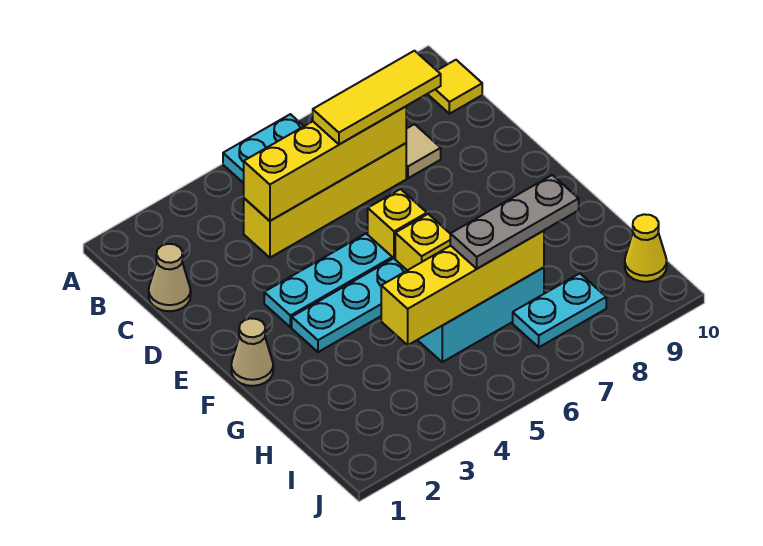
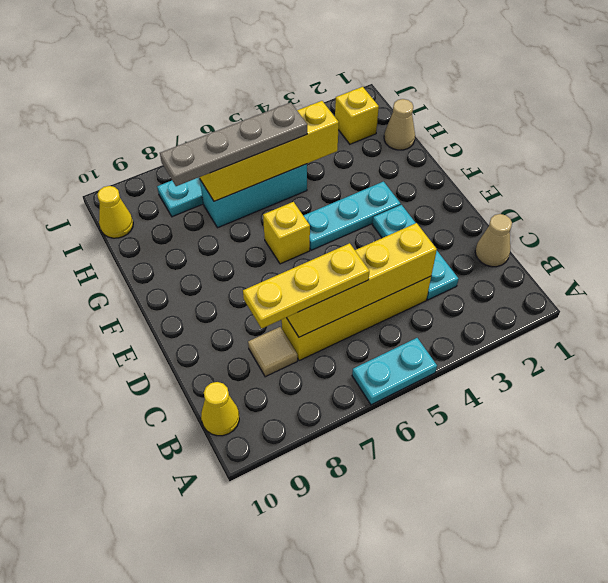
yellow tile B10 level 1 -> yellow cone B10 level 1
yellow tile C6:C8 level 3 -> yellow plate C6:C8 level 3
cyan plate E3:E5 level 1 -> cyan plate C3:E3 level 1
yellow brick E6 level 1 -> yellow brick I2 level 1
tan cone F1 level 1 -> tan cone H1 level 1
grey plate H6:H8 level 3 -> grey plate H5:H8 level 3

